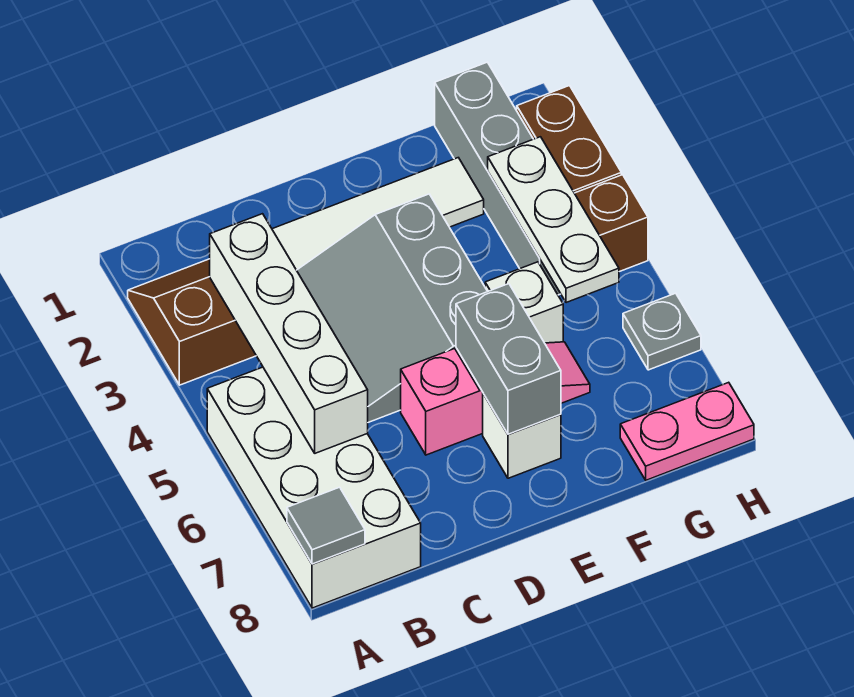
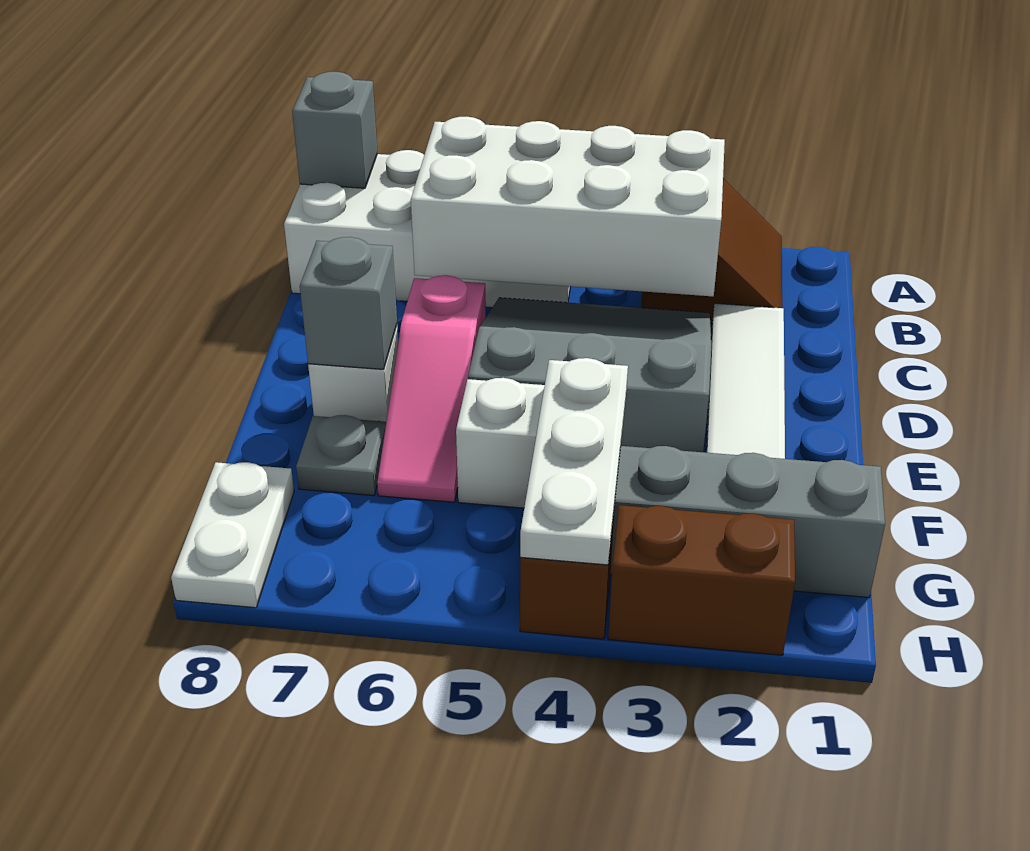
grey tile A8 level 2 -> grey brick A8 level 2
white brick B3:B6 level 2 -> white brick B3:C6 level 2
grey brick E6:E7 level 2 -> grey brick E7 level 2
white plate G3:G5 level 2 -> white plate F4:H4 level 2
pink plate G8:H8 level 1 -> white plate G8:H8 level 1
grey plate H6 level 1 -> grey plate F7 level 1

